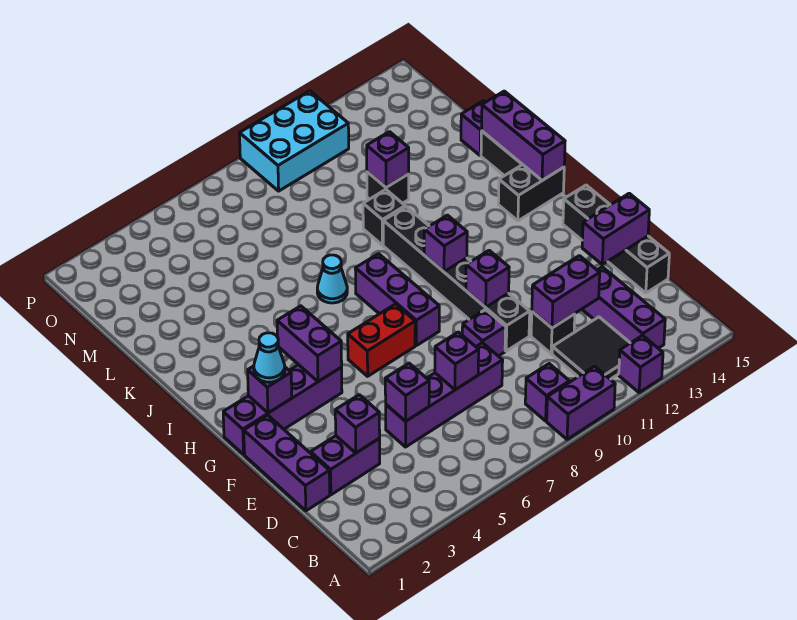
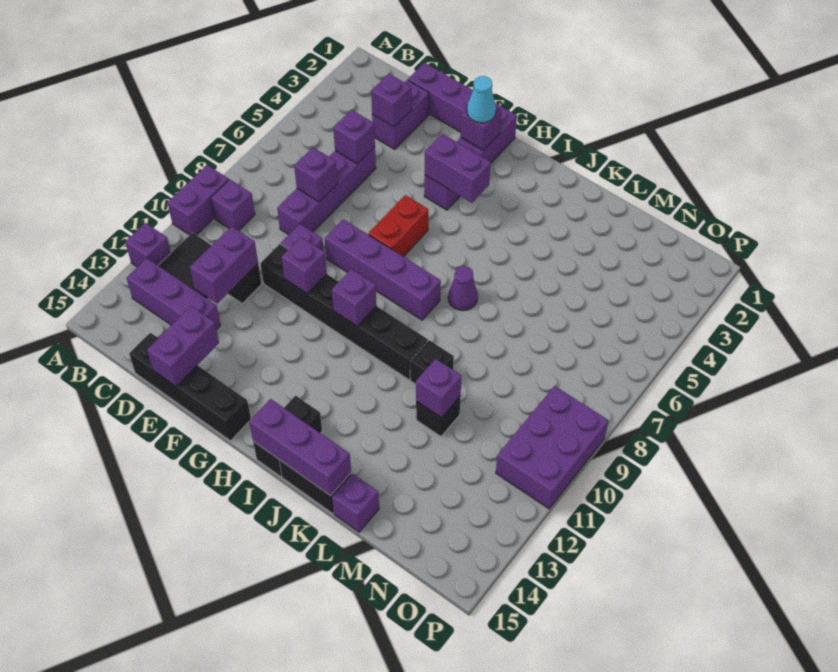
purple brick G8:I8 level 1 -> purple brick F8:I8 level 1
cyan cone J7 level 1 -> purple cone J7 level 1
cyan brick O9:P11 level 1 -> purple brick O9:P11 level 1

